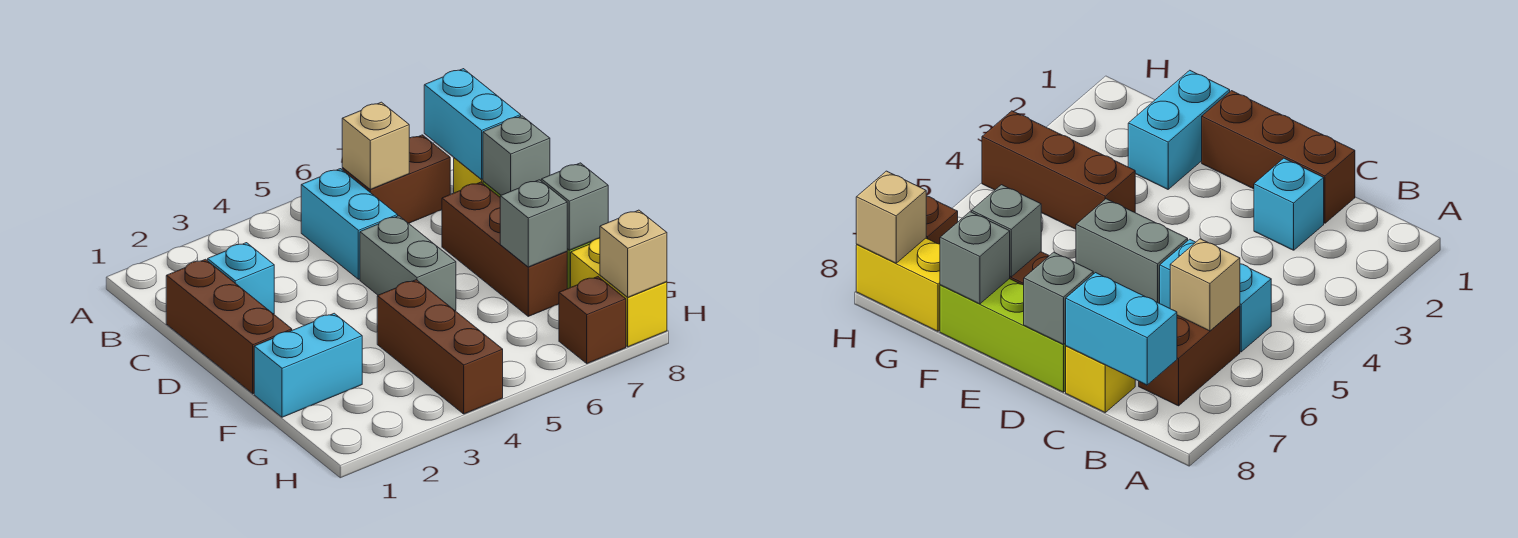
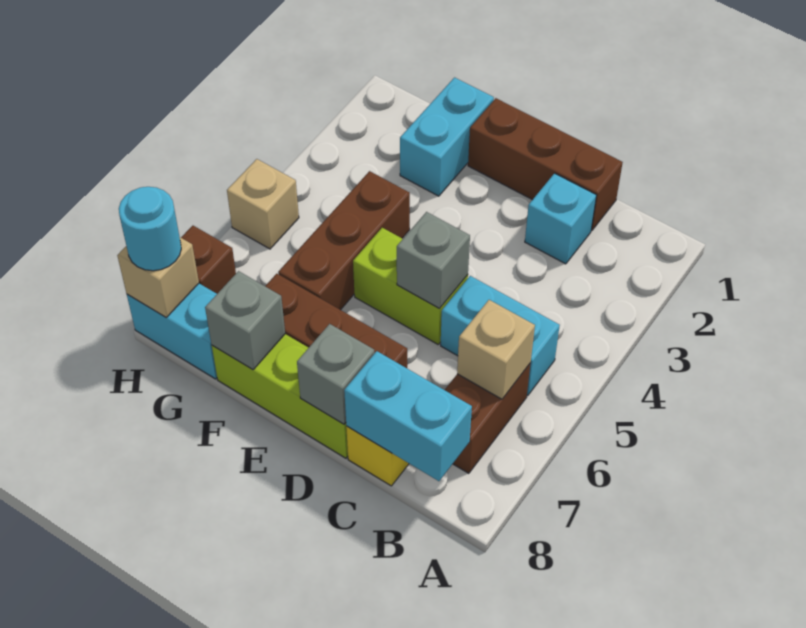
grey brick D5:E5 level 1 -> lime brick D5:E5 level 1
brown brick F4:H4 level 1 -> brown brick F4:F6 level 1
grey brick F7 level 2 -> grey brick D5 level 2
yellow brick G8:H8 level 1 -> cyan brick G8:H8 level 1
none -> tan brick H5 level 1
none -> cyan round brick H8 level 3

